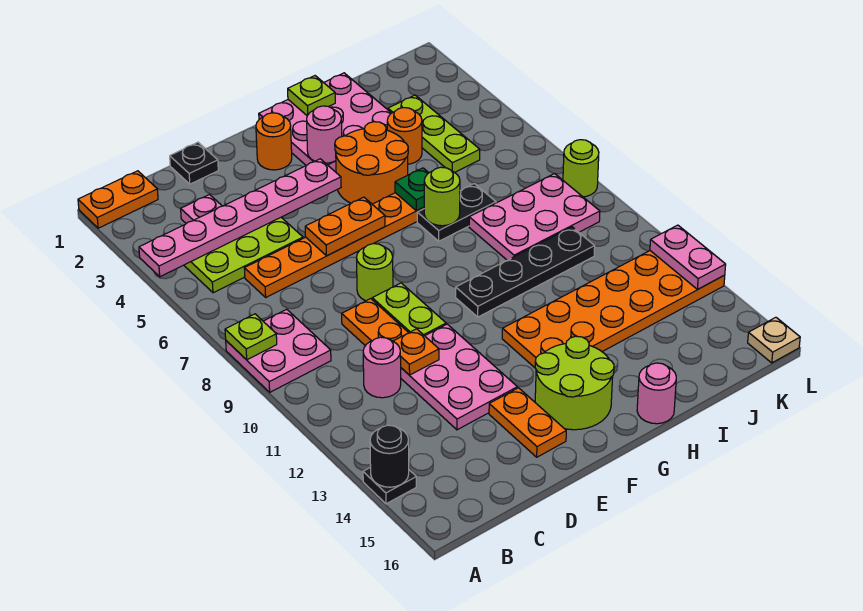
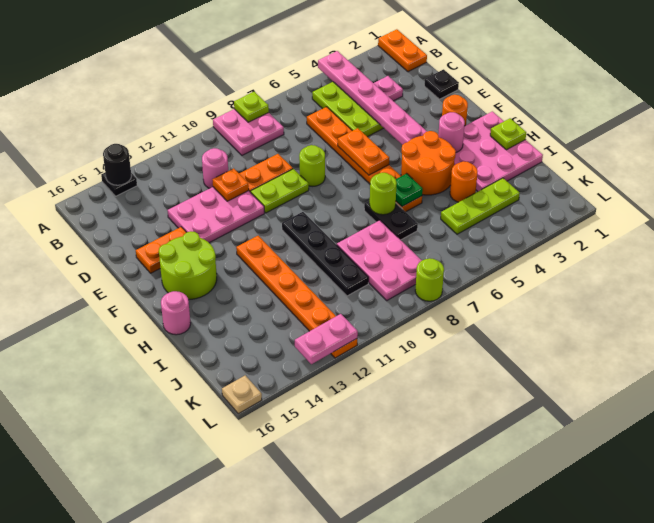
orange plate G12:L13 level 1 -> orange plate G12:L12 level 1

